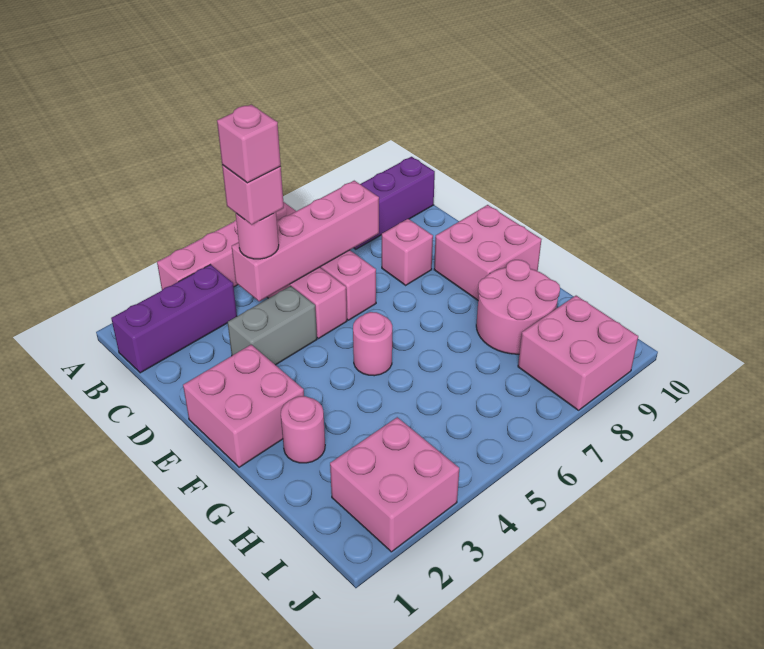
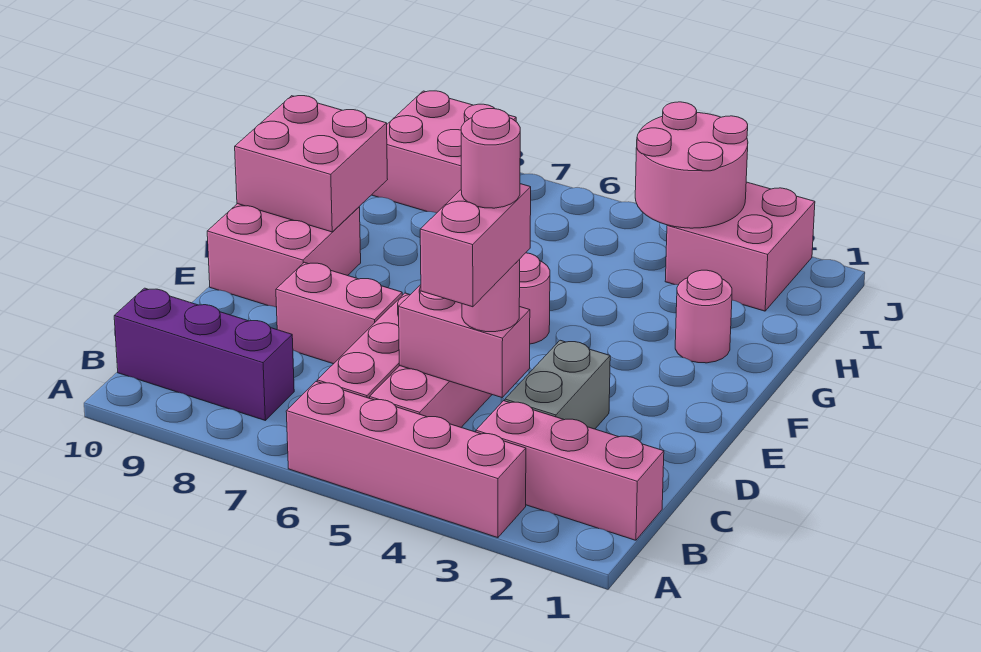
purple brick B1:B3 level 1 -> pink brick B1:B3 level 1
pink brick C4:C7 level 2 -> pink brick C4:C5 level 2
pink brick C4 level 4 -> pink brick B4:C4 level 4
pink brick C4 level 5 -> pink round brick C4 level 5
grey brick D3:D4 level 1 -> grey brick C3:D3 level 1
pink brick D8 level 1 -> pink brick D7:D8 level 1
pink brick E1:F2 level 1 -> pink brick F9:G10 level 2
pink round brick G8:H9 level 1 -> pink round brick I3:J4 level 2

